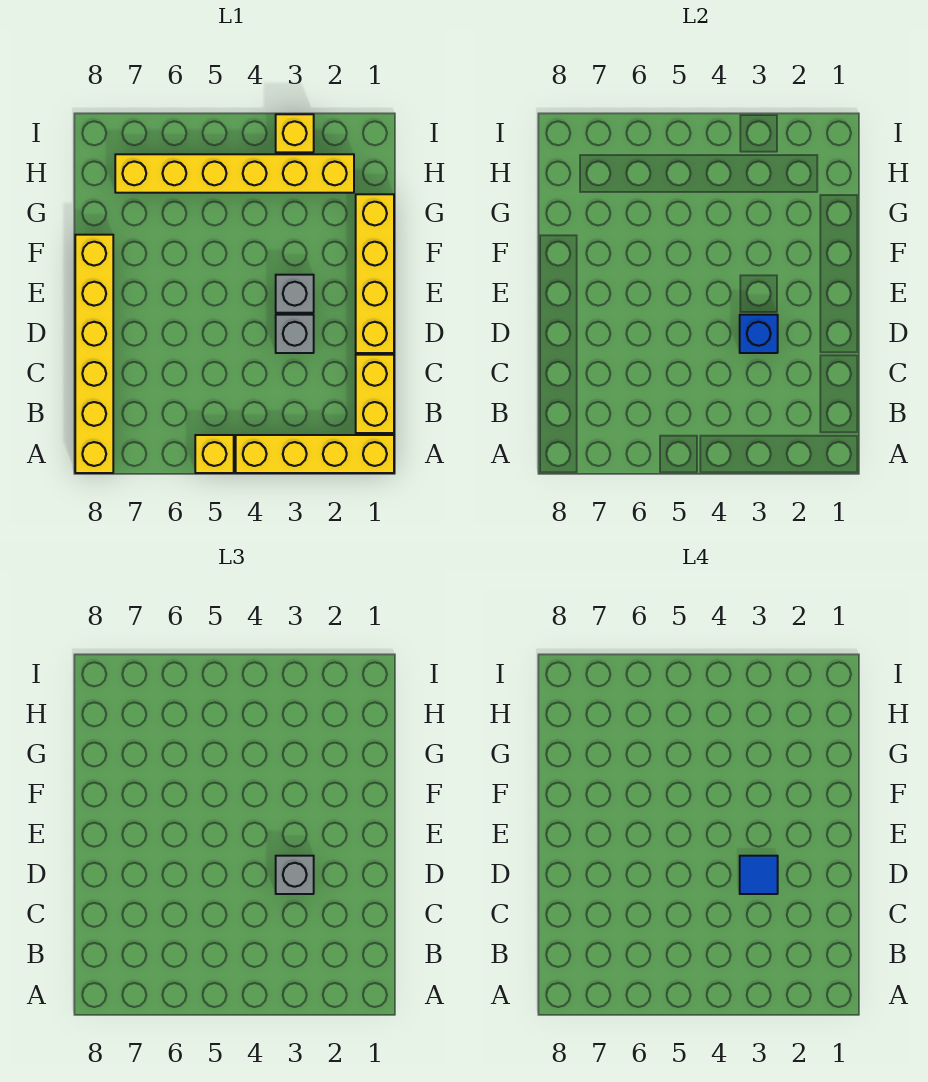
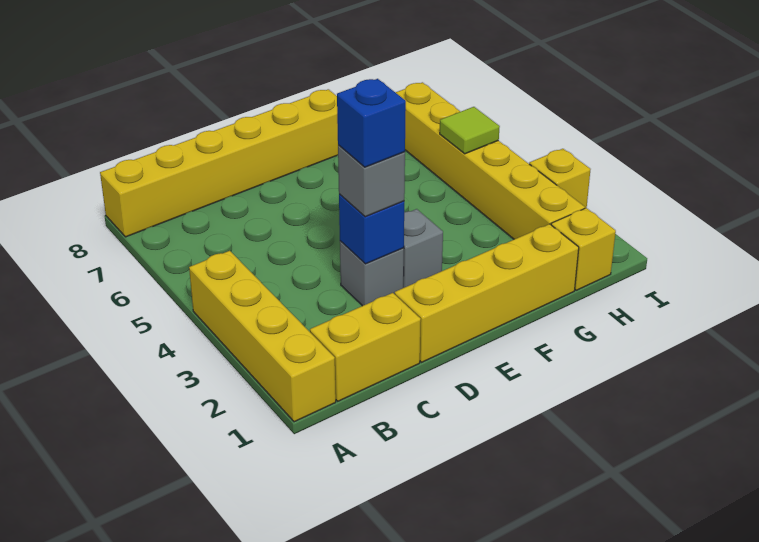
yellow brick A5 level 1 -> yellow brick H1 level 1
blue tile D3 level 4 -> blue brick D3 level 4
none -> lime tile H5 level 2

